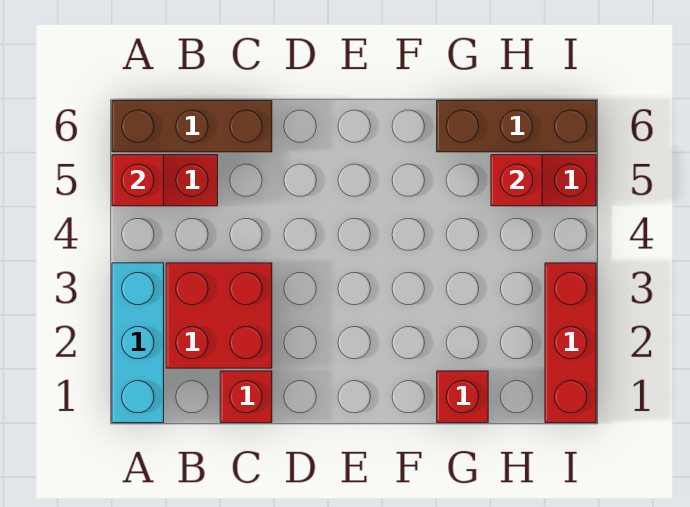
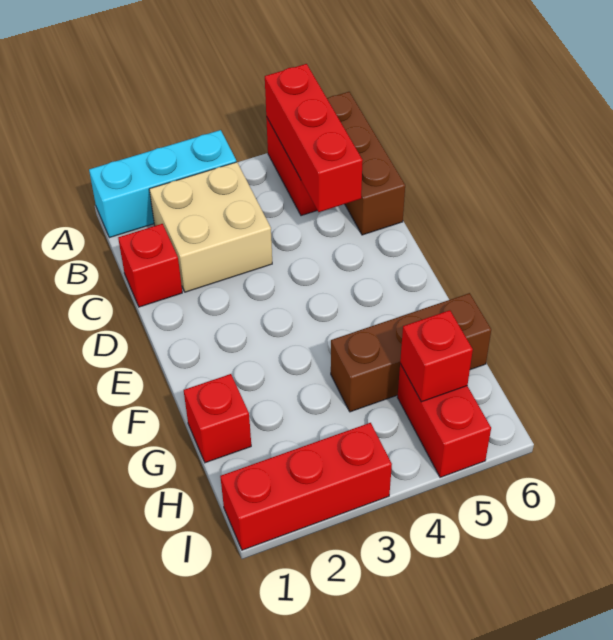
red brick A5 level 2 -> red brick A5:C5 level 2
red brick B2:C3 level 1 -> tan brick B2:C3 level 1
brown brick G6:I6 level 1 -> brown brick G4:G6 level 1

